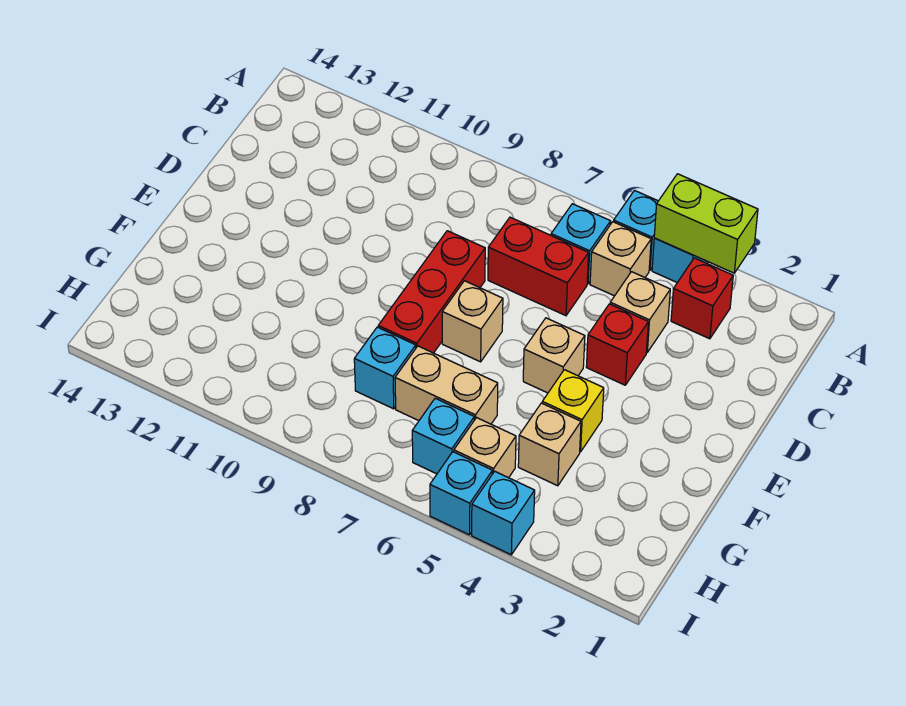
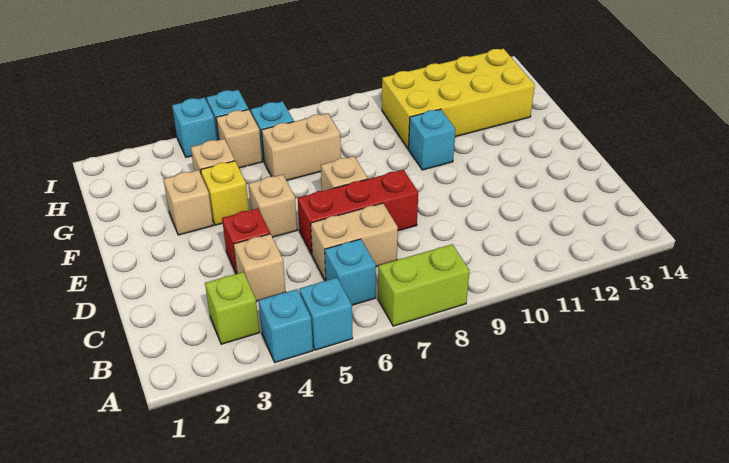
lime brick A3:A4 level 2 -> lime brick A7:A8 level 1
red brick B3 level 1 -> lime brick B3 level 1
tan brick B5 level 1 -> tan brick F3 level 1
red brick C6:C7 level 1 -> tan brick C6:C7 level 1
red brick D8:F8 level 1 -> red brick D6:D8 level 1
cyan brick G8 level 1 -> cyan brick F10 level 1
none -> yellow brick G10:H13 level 1

